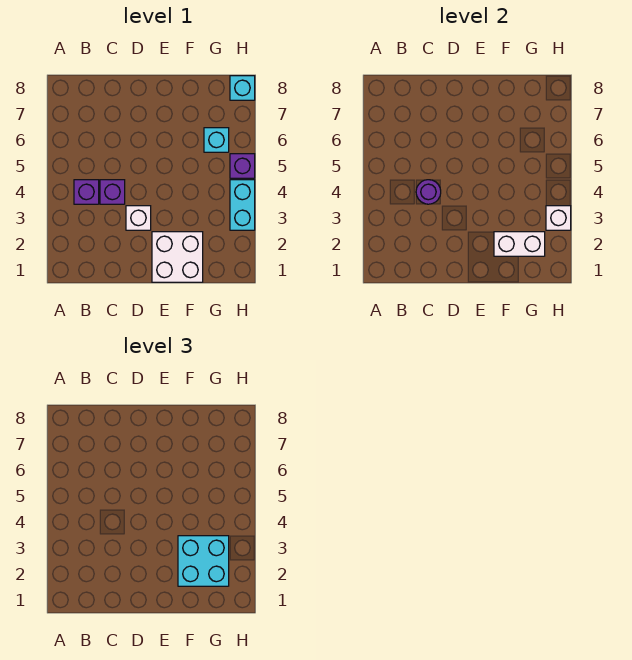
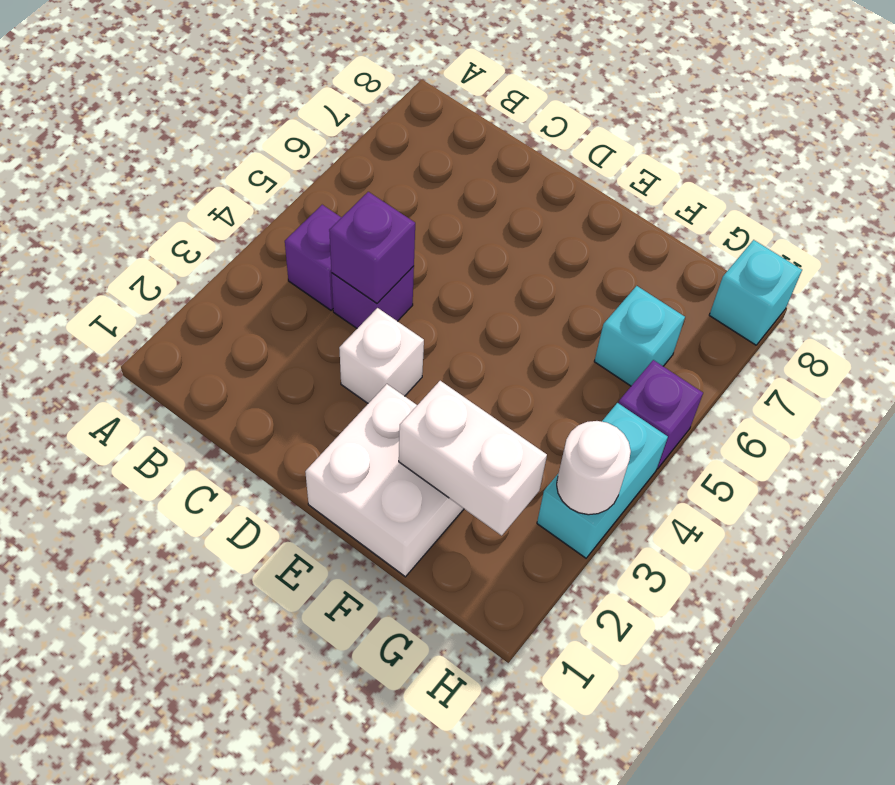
purple round brick C4 level 2 -> purple brick C4 level 2
cyan brick F2:G3 level 3 -> none
white brick H3 level 2 -> white round brick H3 level 2

